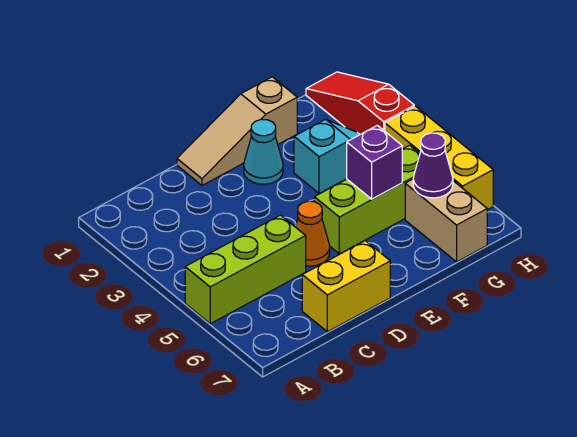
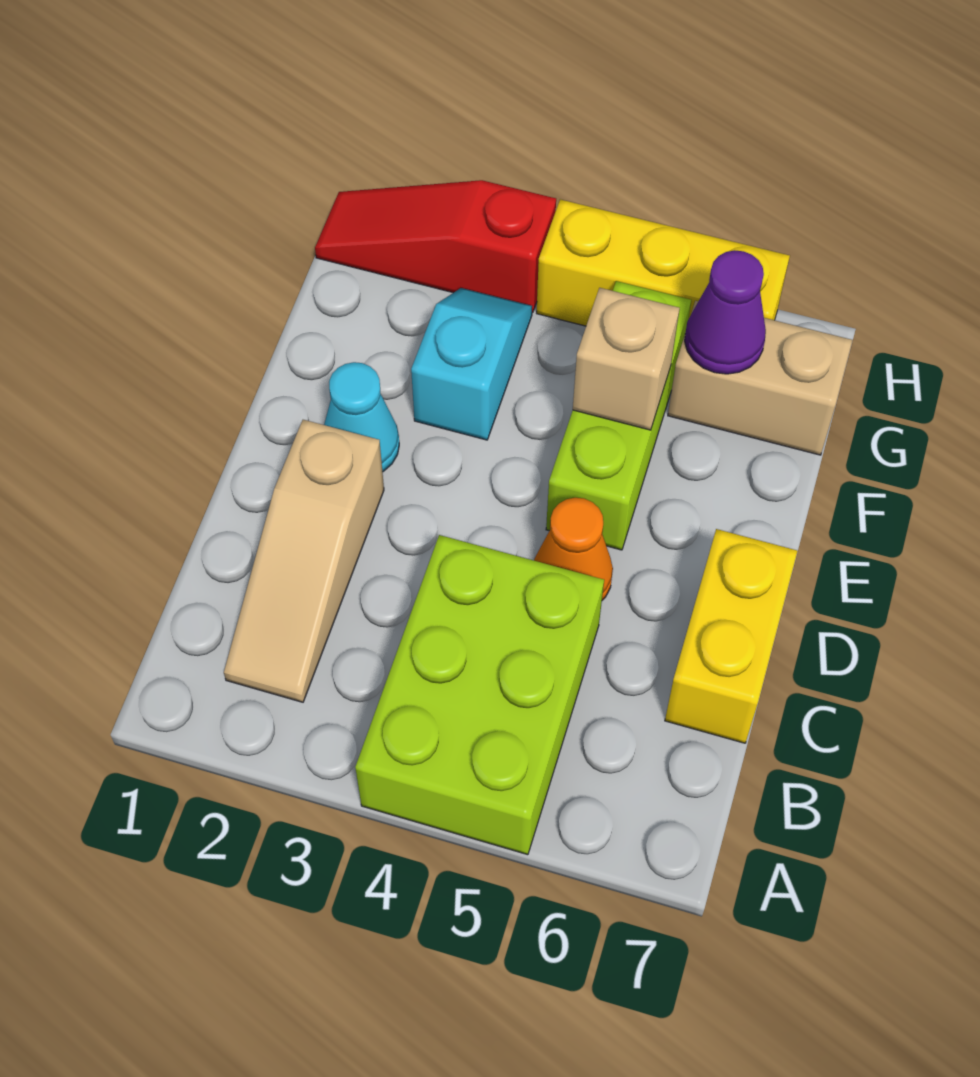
lime brick A5:C5 level 1 -> lime brick A4:C5 level 1
tan slope D1:F1 level 1 top F -> tan slope B2:D2 level 1 top D
purple brick F5 level 2 -> tan brick F5 level 2

